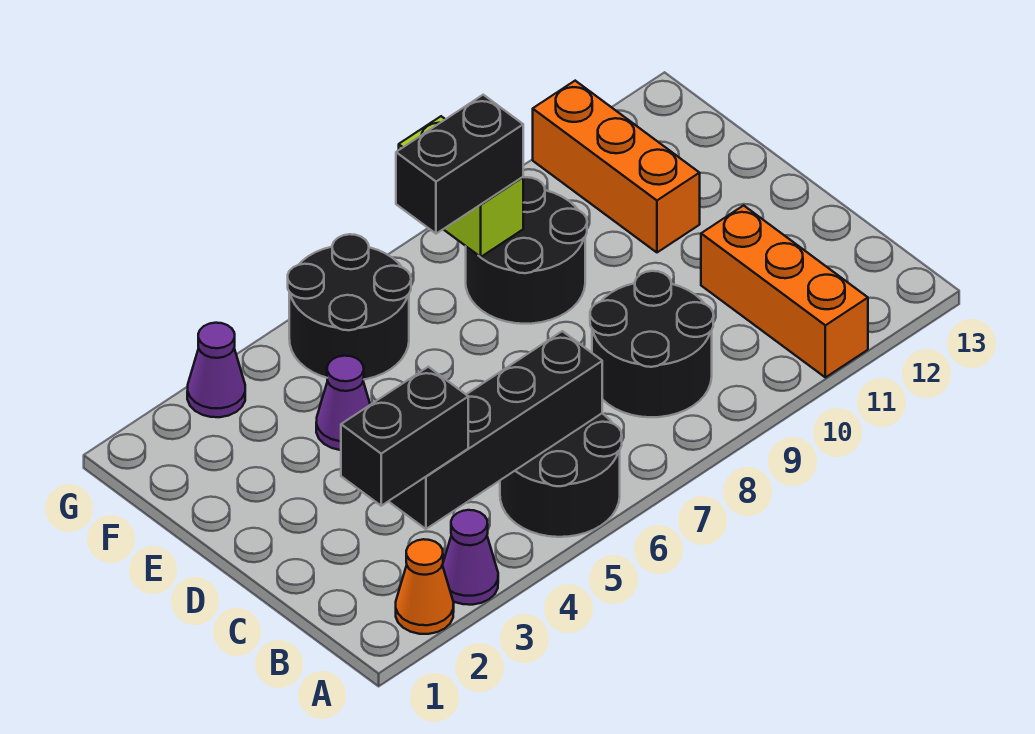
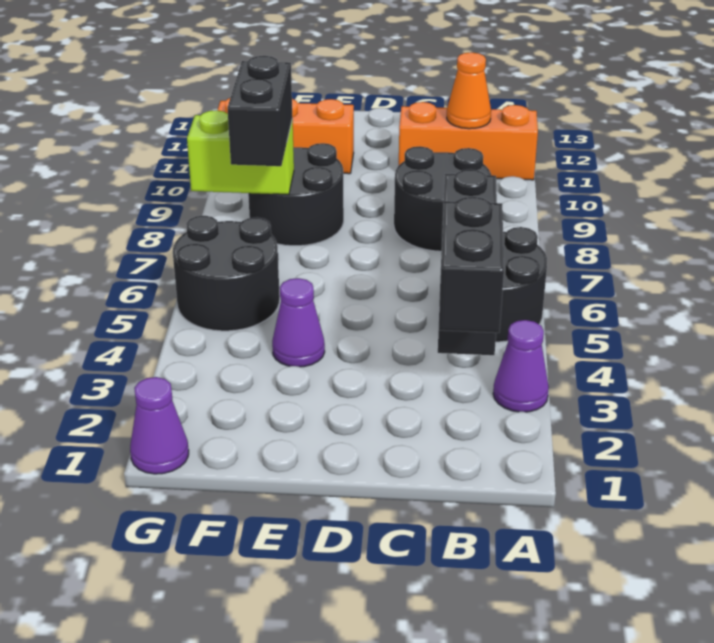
orange cone A2 level 1 -> orange cone B11 level 2
purple cone G3 level 1 -> purple cone G1 level 1

